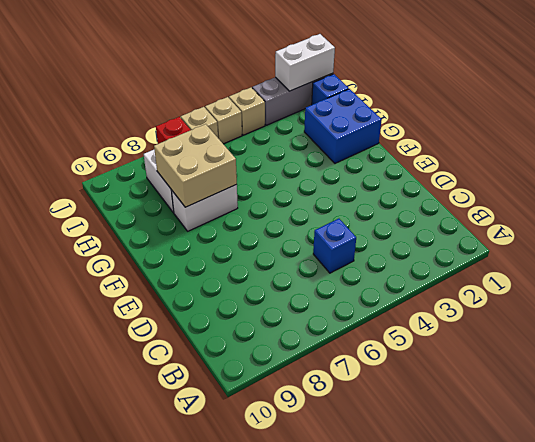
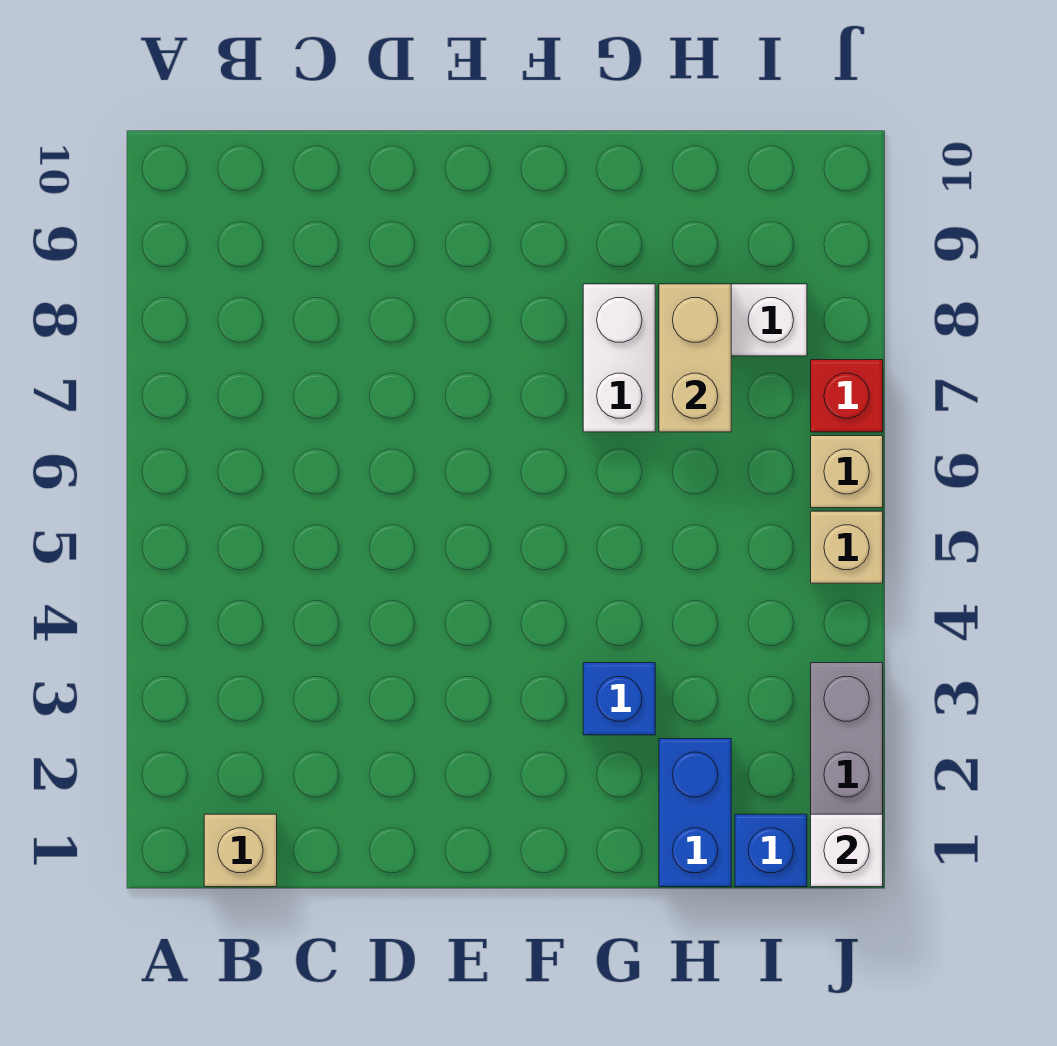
blue brick C5 level 1 -> blue brick G3 level 1
blue brick G1:H2 level 1 -> blue brick H1:H2 level 1
tan brick G7:H8 level 2 -> tan brick H7:H8 level 2
white brick J1:J2 level 2 -> white brick J1 level 2
tan brick J4 level 1 -> tan brick B1 level 1

